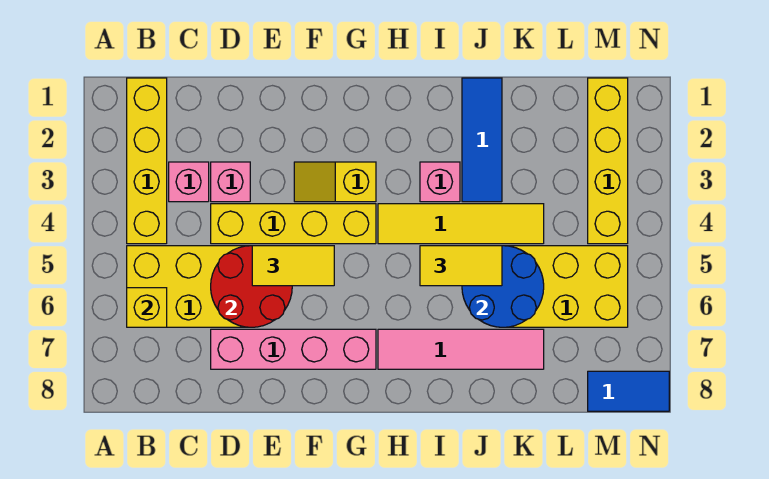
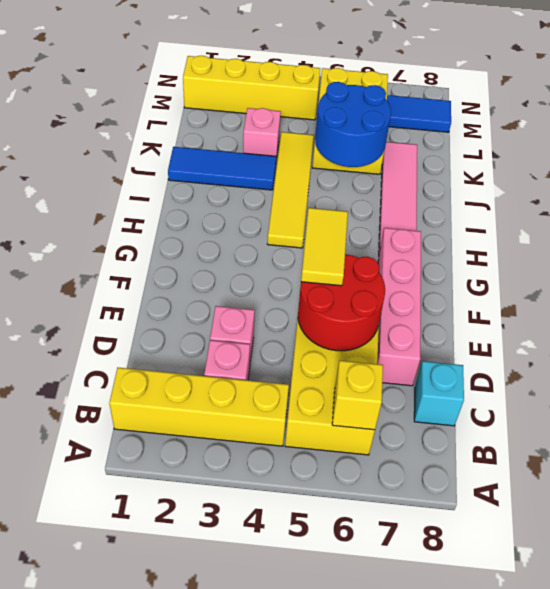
none -> cyan brick C8 level 1
yellow brick D4:G4 level 1 -> none
yellow slope F3:G3 level 1 top G -> none
pink brick I3 level 1 -> pink brick K3 level 1
yellow tile I5:J5 level 3 -> none
blue tile M8:N8 level 1 -> blue tile M7:M8 level 1

